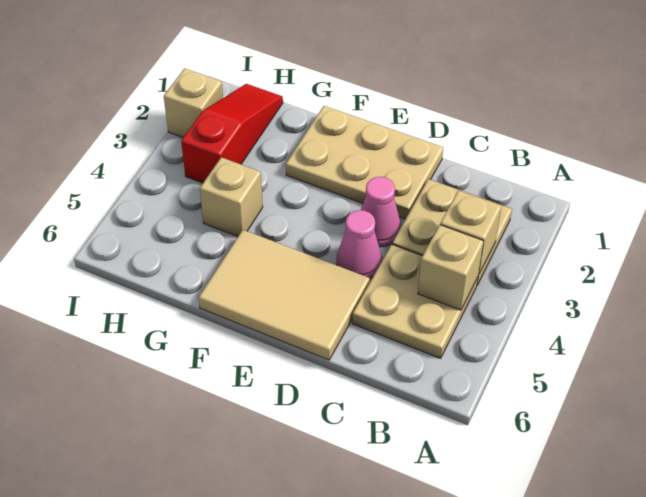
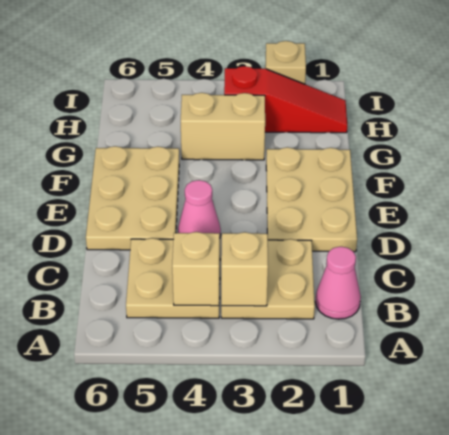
pink cone D3 level 1 -> pink cone B1 level 1
tan tile D5:F6 level 1 -> tan plate D5:F6 level 1
tan brick G4 level 1 -> tan brick G3:G4 level 1

